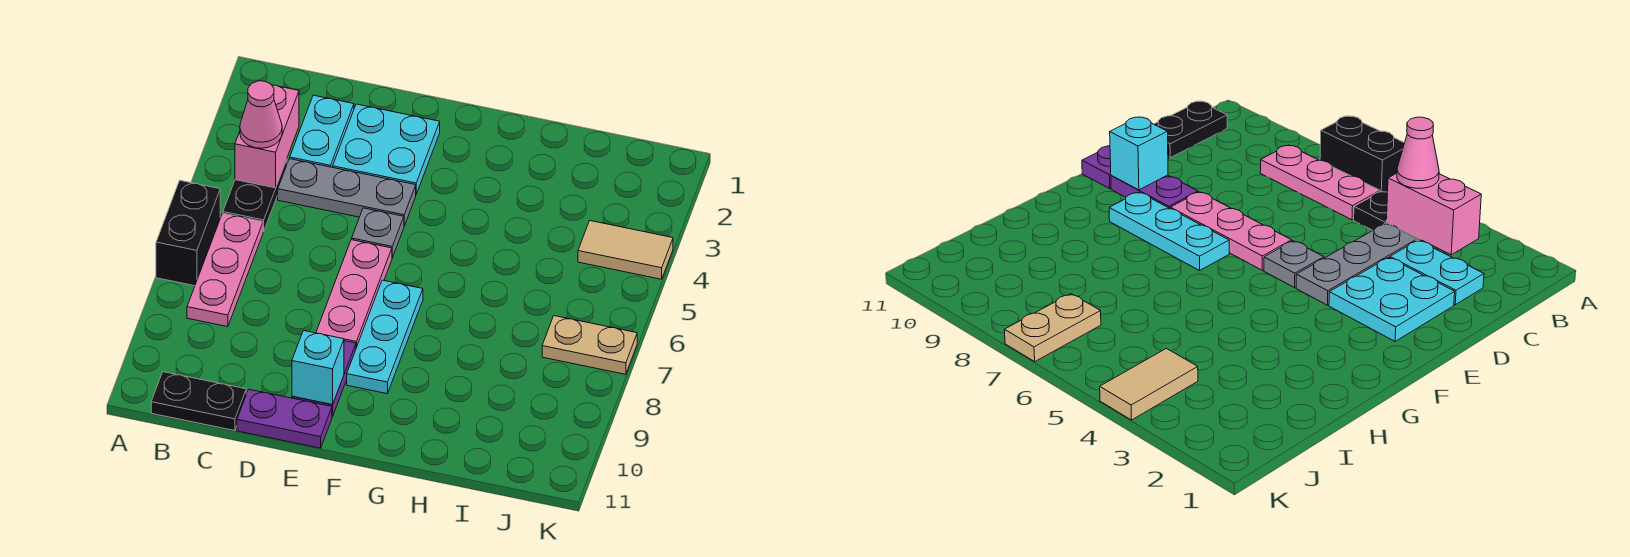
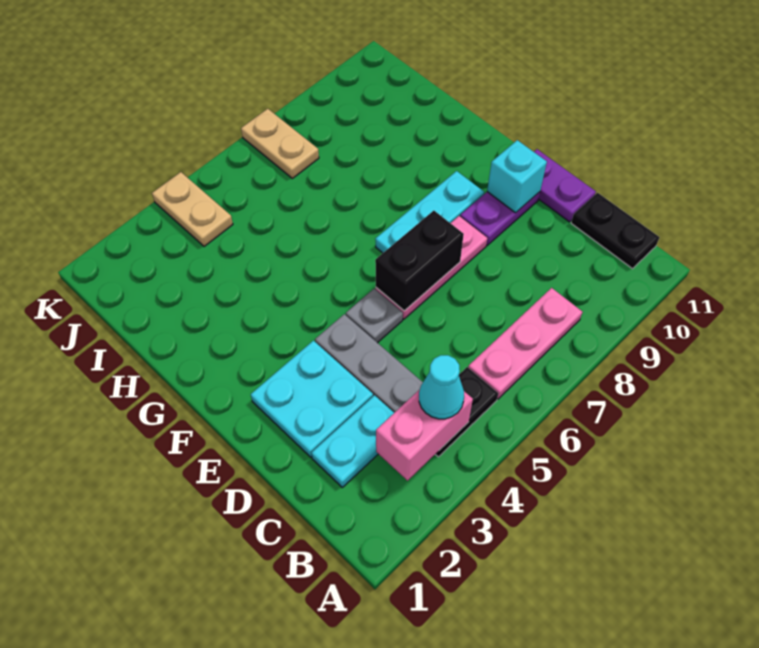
black brick A6:A7 level 1 -> black brick E6:E7 level 2
pink cone B4 level 3 -> cyan cone B4 level 3
tan tile J4:K4 level 1 -> tan plate J4:K4 level 1

